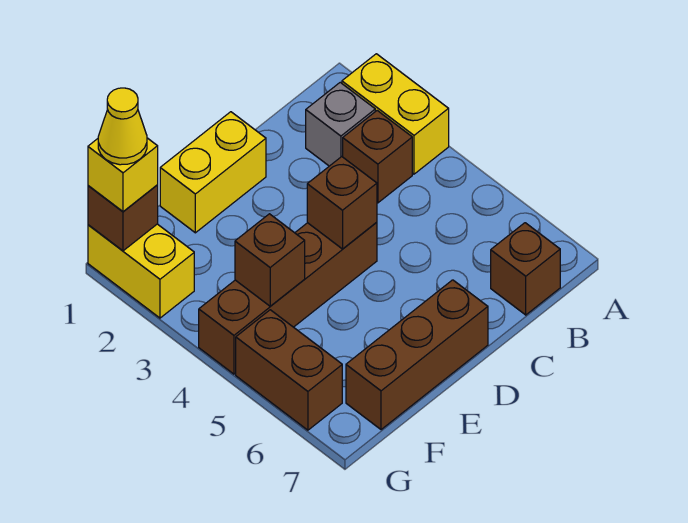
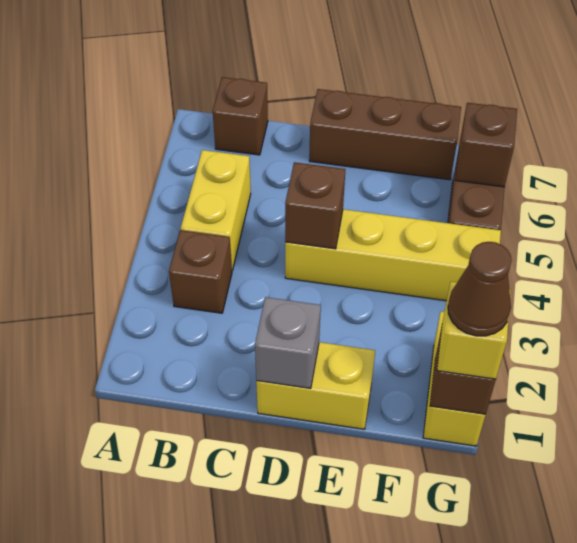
yellow brick A2:A3 level 1 -> yellow brick B4:B5 level 1
grey brick B2 level 1 -> grey brick D1 level 2
brown brick D4:G4 level 1 -> yellow brick D4:G4 level 1
brown brick F4 level 2 -> brown brick G6 level 2
yellow cone G1 level 4 -> brown cone G1 level 4

